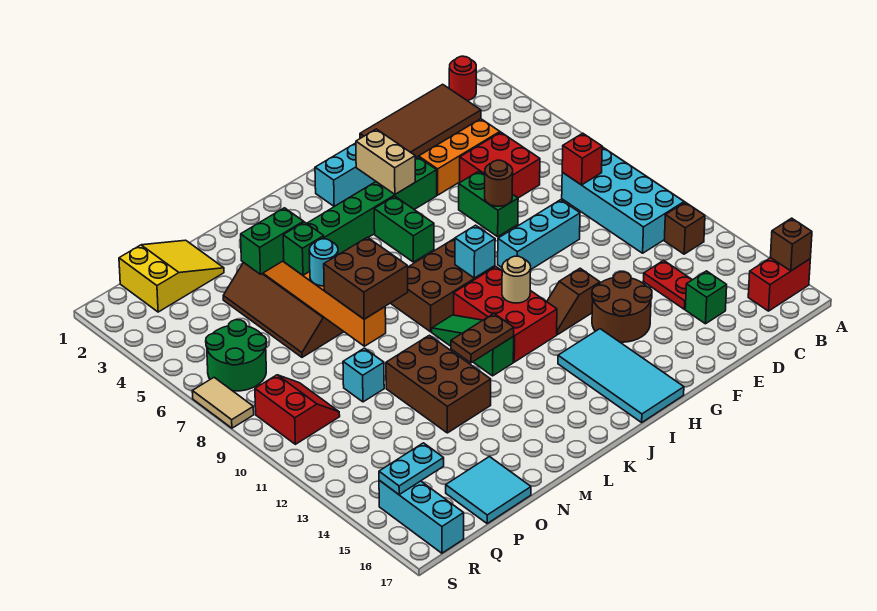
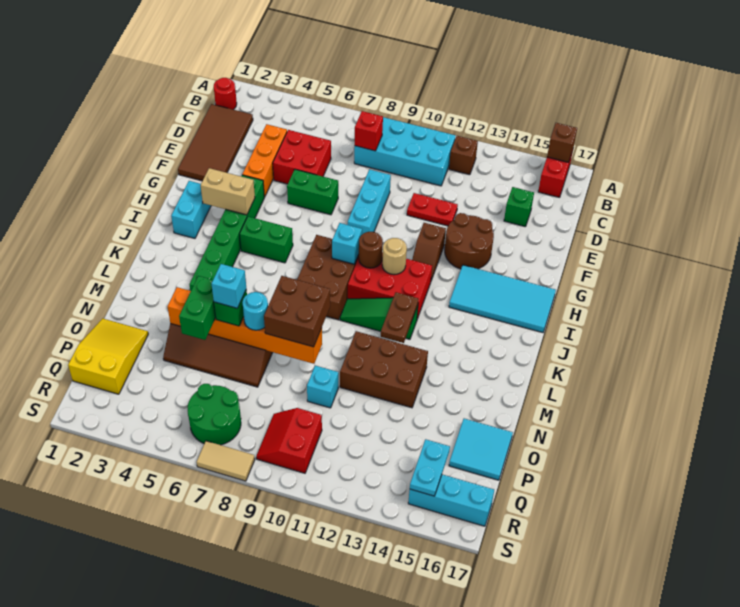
red plate D13:D14 level 1 -> red plate E11:E12 level 1
brown round brick F7 level 2 -> brown round brick I10 level 2
none -> cyan brick N6 level 4
red slope Q9:R10 level 1 top R -> red slope Q9:R10 level 1 top 10

